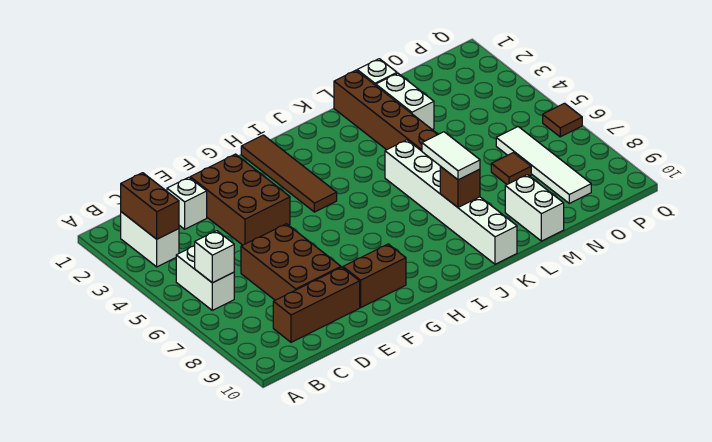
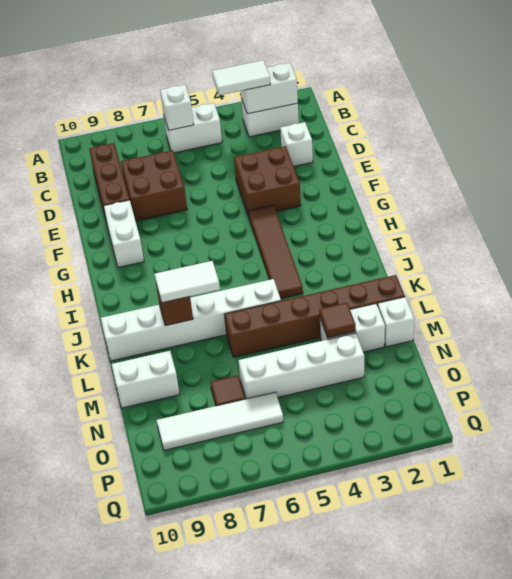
brown brick B2:B3 level 2 -> white brick B2:B3 level 2
none -> white tile B3:B4 level 3
brown brick D6:E8 level 1 -> brown brick D7:E8 level 1
brown brick E2:F4 level 1 -> brown brick E3:F4 level 1
brown brick F9:G9 level 1 -> white brick F9:G9 level 1
brown tile H1:H4 level 1 -> brown tile G4:J4 level 1
none -> white brick N3:N6 level 1
brown tile Q6 level 1 -> brown tile M3 level 2

